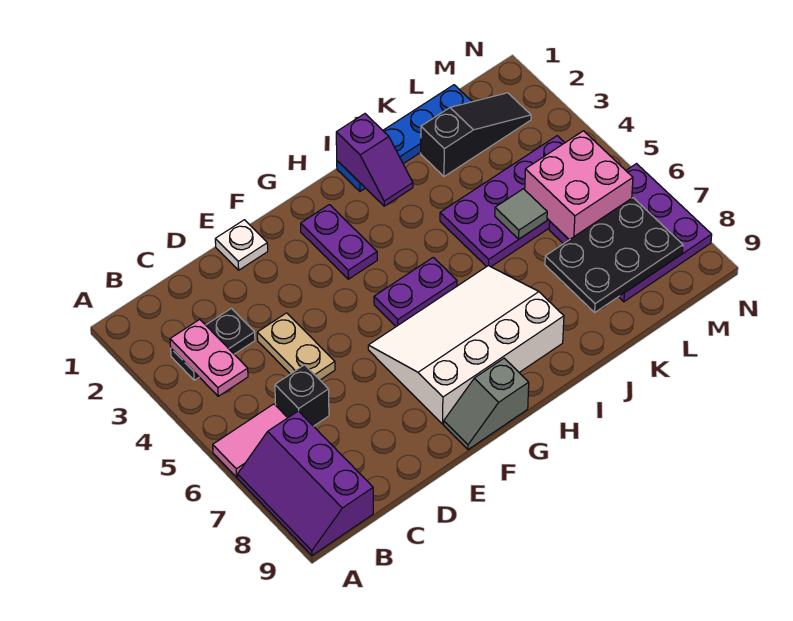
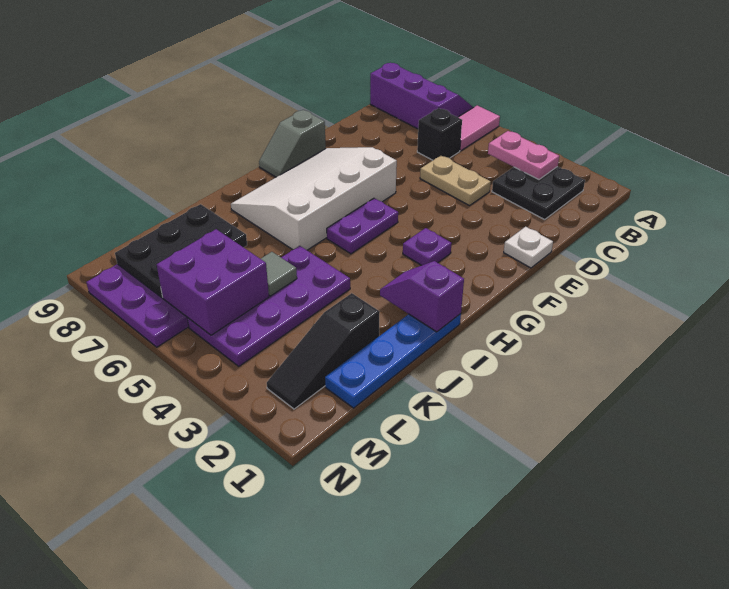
black plate B3:C3 level 1 -> black plate B2:C3 level 1
white slope F6:I8 level 1 top 8 -> white slope F6:I8 level 1 top 6
grey slope F9:G9 level 1 top G -> grey slope F9:G9 level 1 top F
purple plate G2:G3 level 1 -> purple plate G3 level 1
pink brick L5:M6 level 2 -> purple brick L5:M6 level 2

